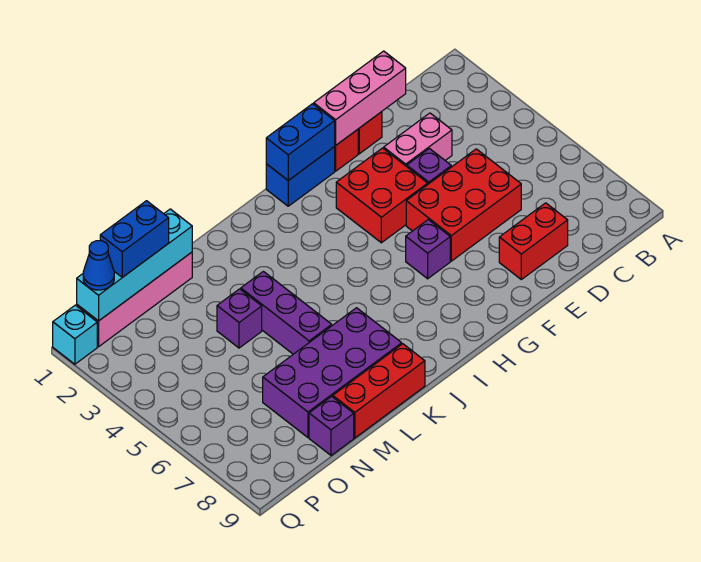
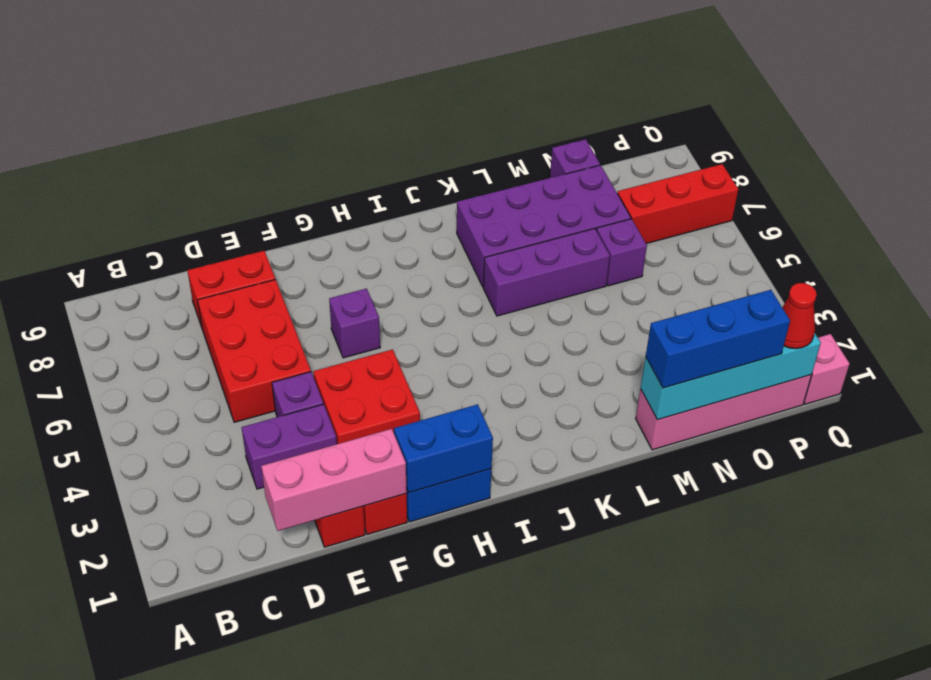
pink brick D3:E3 level 1 -> purple brick D3:E3 level 1
red brick D5:F6 level 1 -> red brick D5:E7 level 1
red brick K9:M9 level 1 -> red brick O7:Q7 level 1
purple brick L4:L6 level 1 -> purple brick K6:M6 level 1
purple brick M4 level 1 -> purple brick N6 level 1
blue brick N1:O1 level 3 -> blue brick M1:O1 level 3
blue cone P1 level 3 -> red cone P1 level 3
cyan brick Q1 level 1 -> pink brick Q1 level 1

